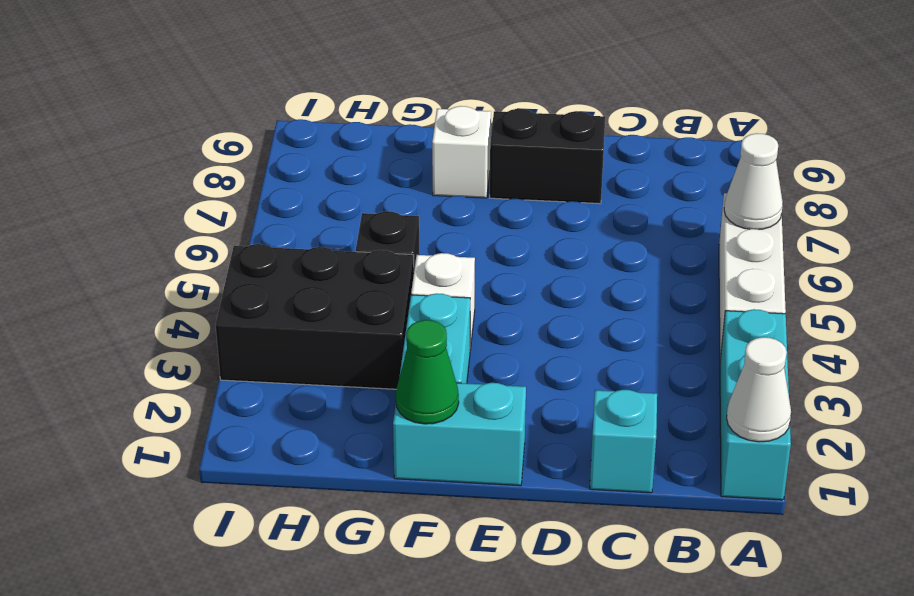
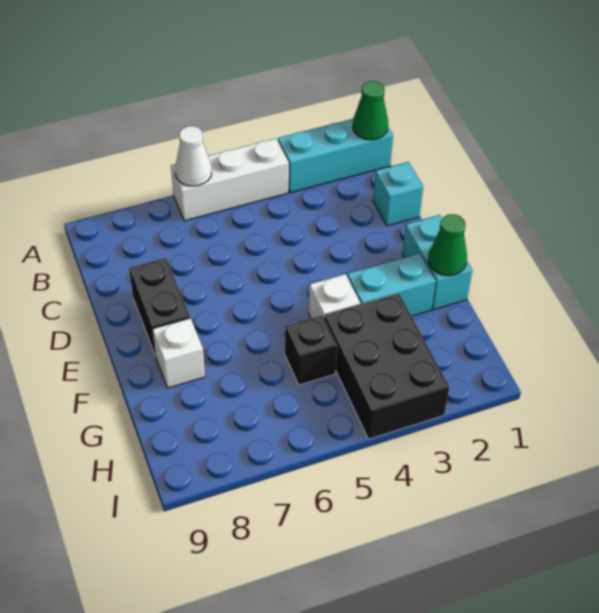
white cone A1 level 2 -> green cone A1 level 2

